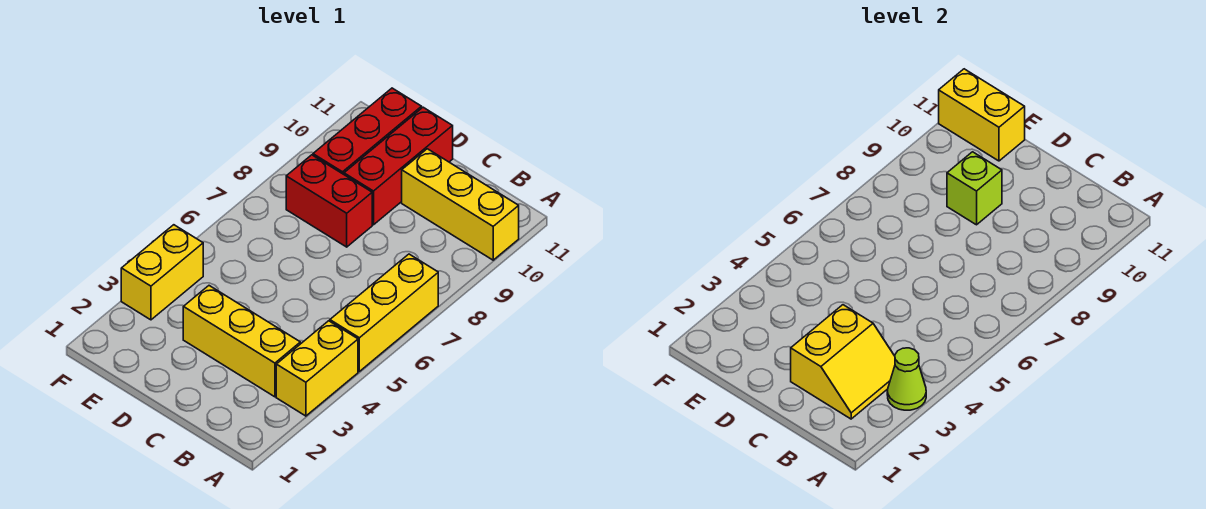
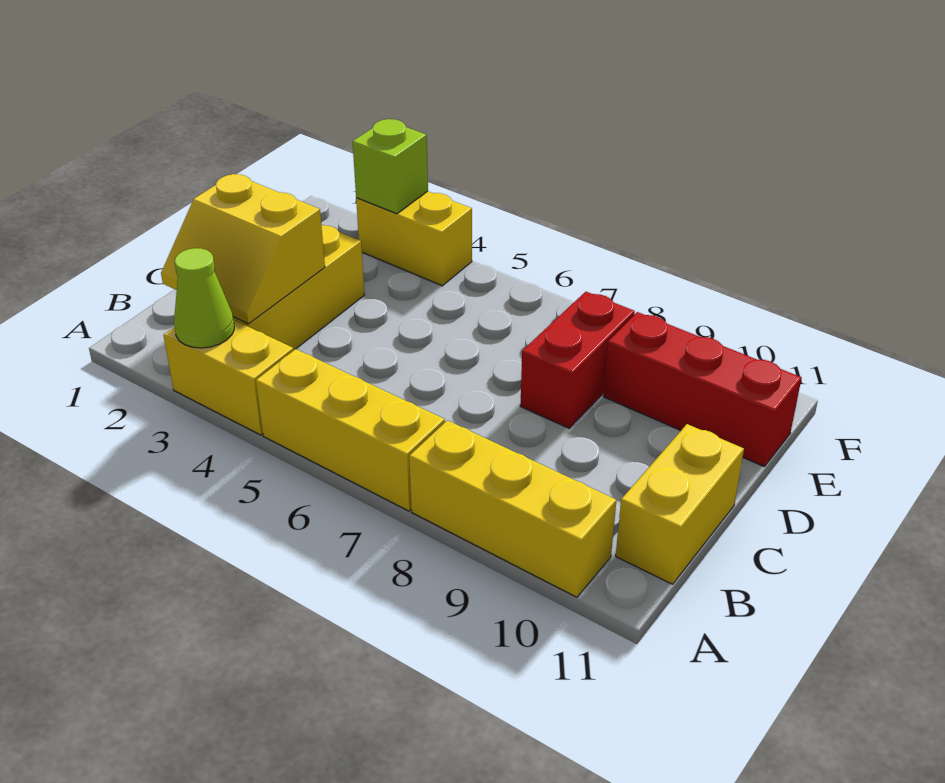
yellow brick A10:C10 level 1 -> yellow brick A8:A10 level 1
red brick D9:D11 level 1 -> none
lime brick D9 level 2 -> lime brick F3 level 2
yellow brick E11:F11 level 2 -> yellow brick B11:C11 level 1

